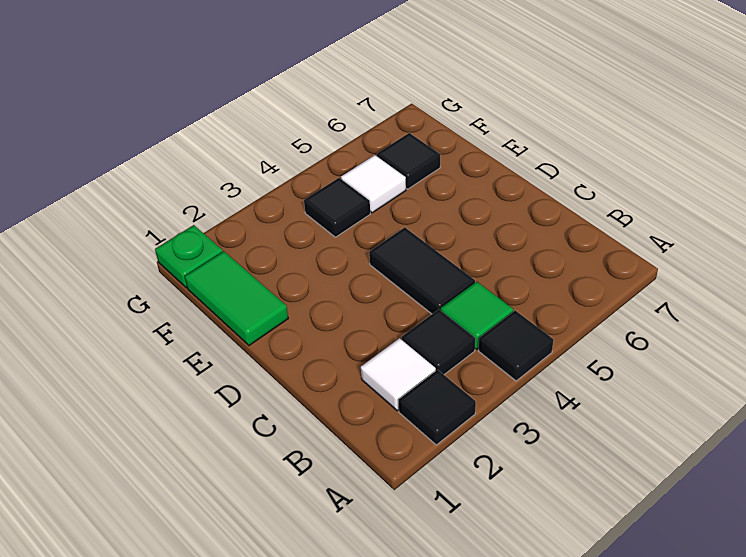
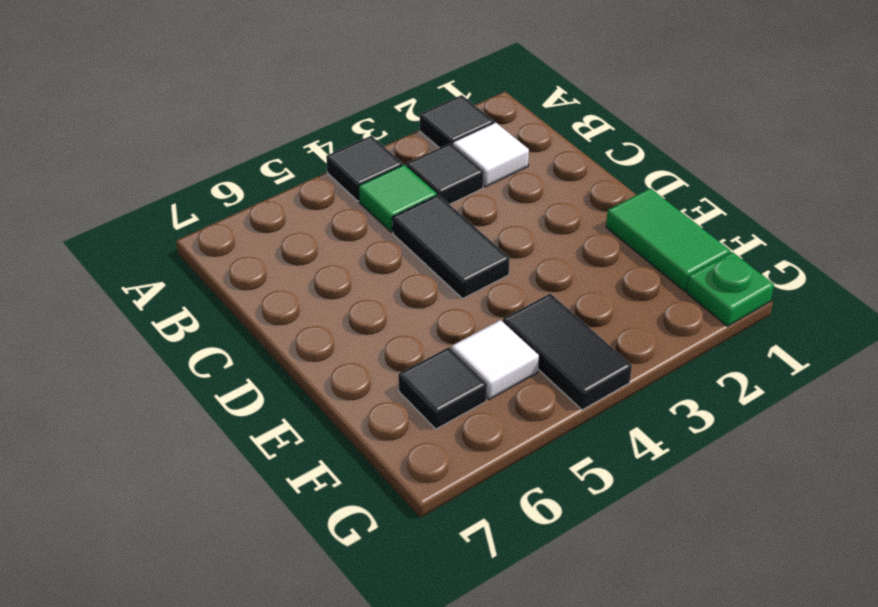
black tile F4 level 1 -> black tile F4:G4 level 1

